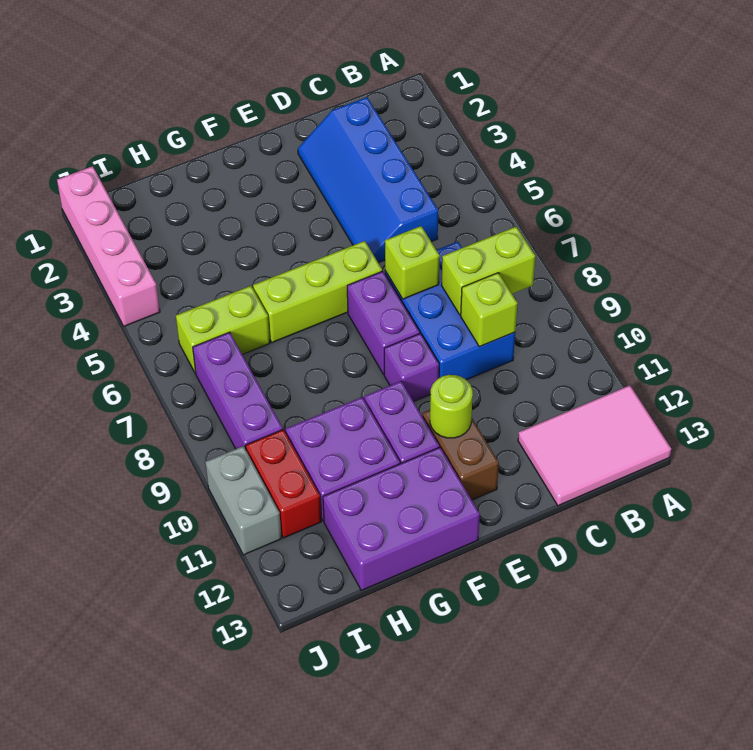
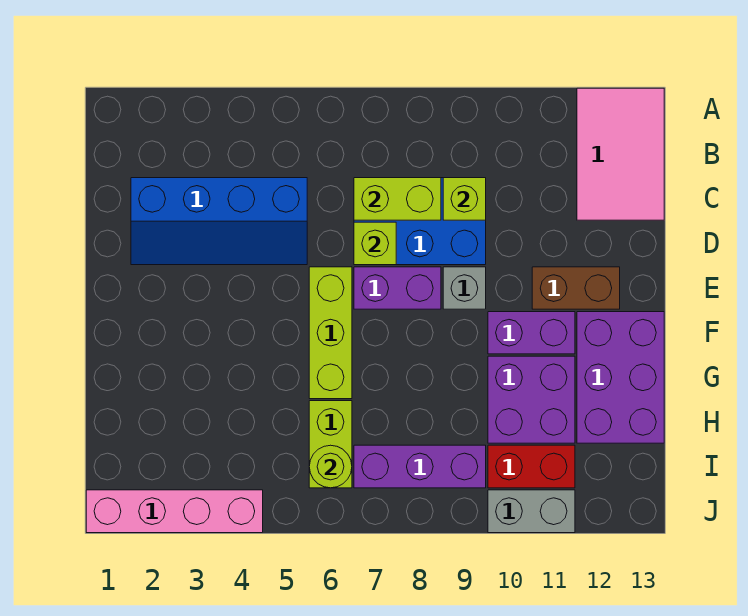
lime brick B8:C8 level 2 -> lime brick C7:C8 level 2
purple brick E9 level 1 -> grey brick E9 level 1
lime round brick E11 level 2 -> lime round brick I6 level 2

